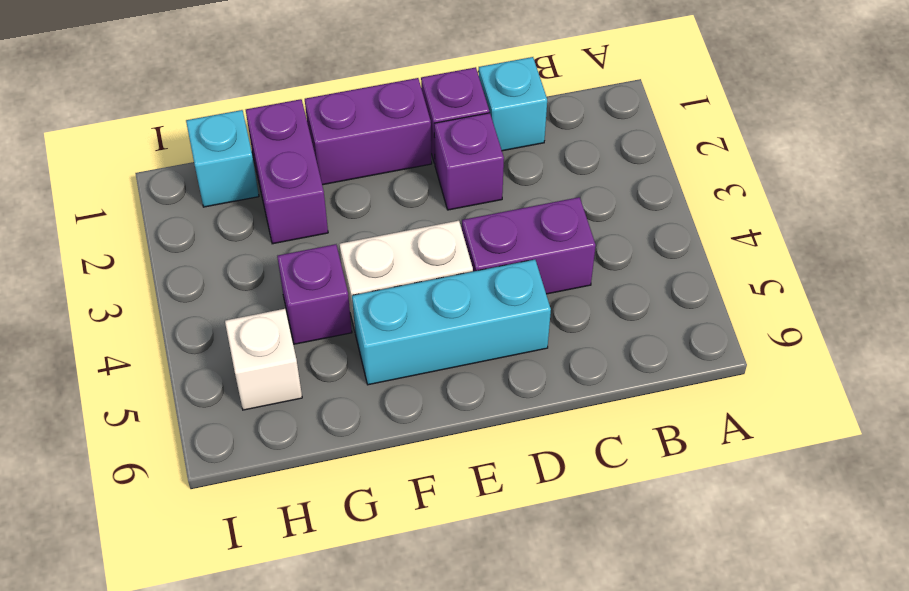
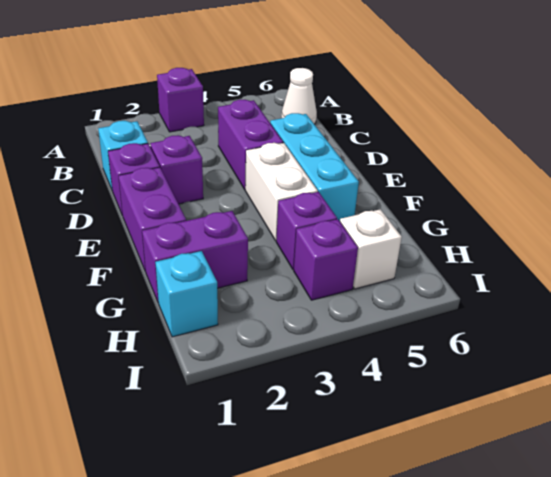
none -> purple brick A3 level 1
none -> white cone B6 level 1
none -> purple brick H4 level 1

